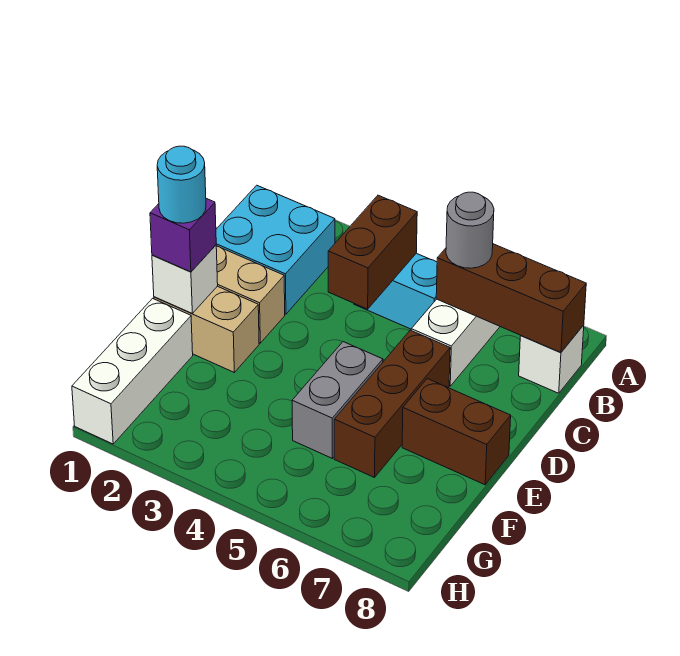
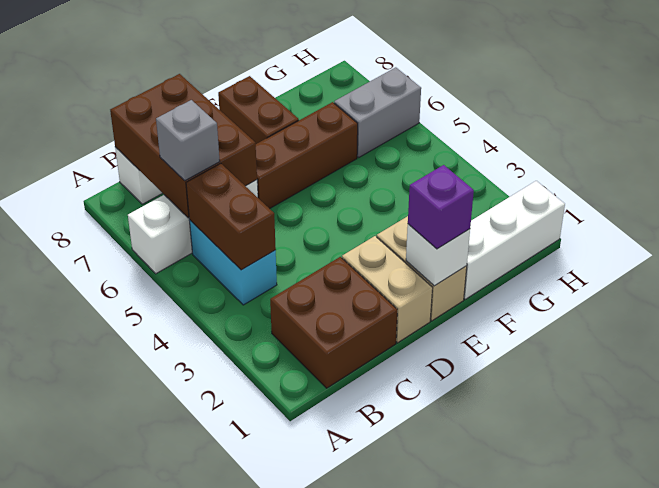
cyan brick B1:C2 level 1 -> brown brick B1:C2 level 1
brown brick B4:C4 level 2 -> brown brick B4:B5 level 2
brown brick B6:B8 level 2 -> brown brick B6:C8 level 2
grey round brick B6 level 3 -> grey brick B6 level 3
cyan round brick E1 level 4 -> none
grey brick E5:F5 level 1 -> grey brick G6:H6 level 1

